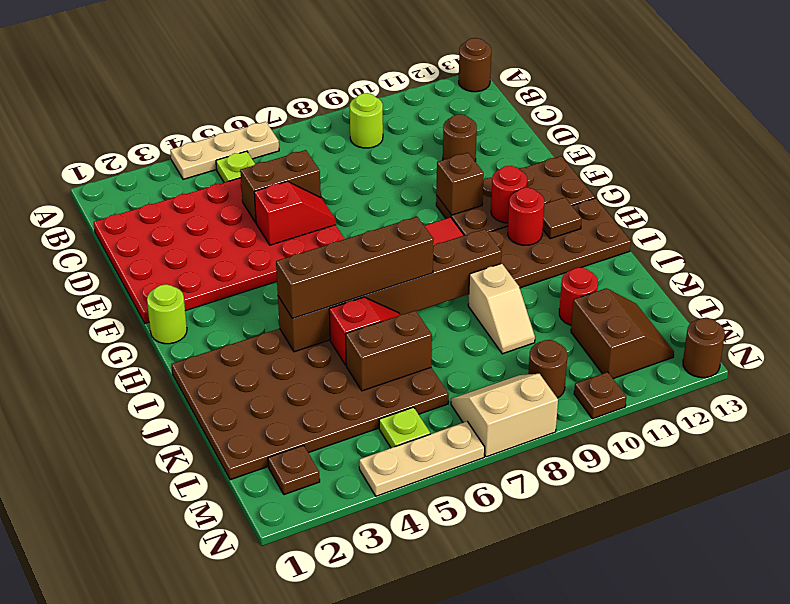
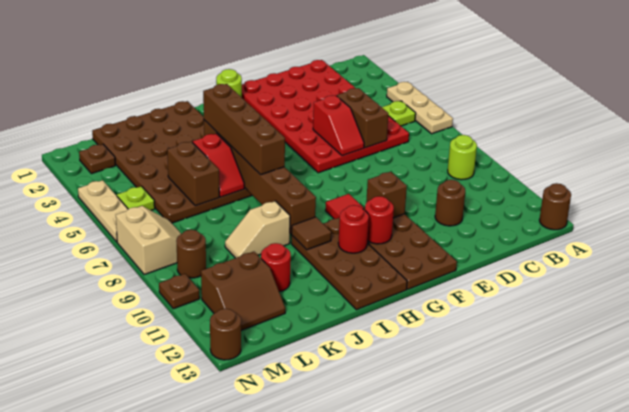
brown tile H12 level 2 -> brown tile I10 level 2

